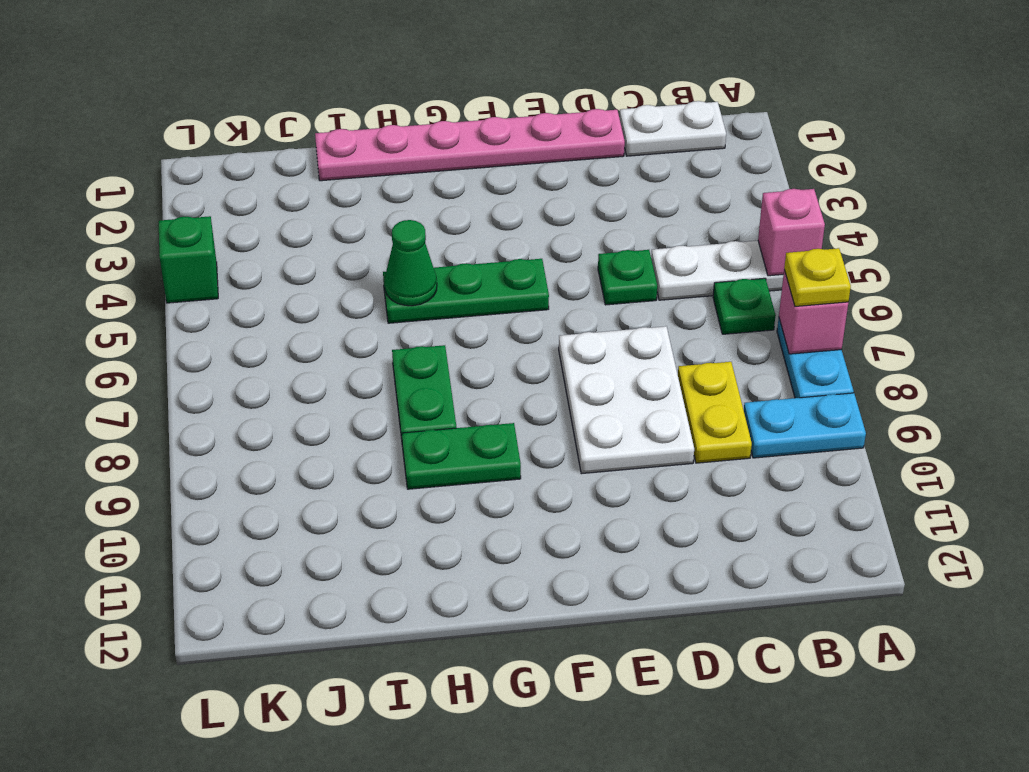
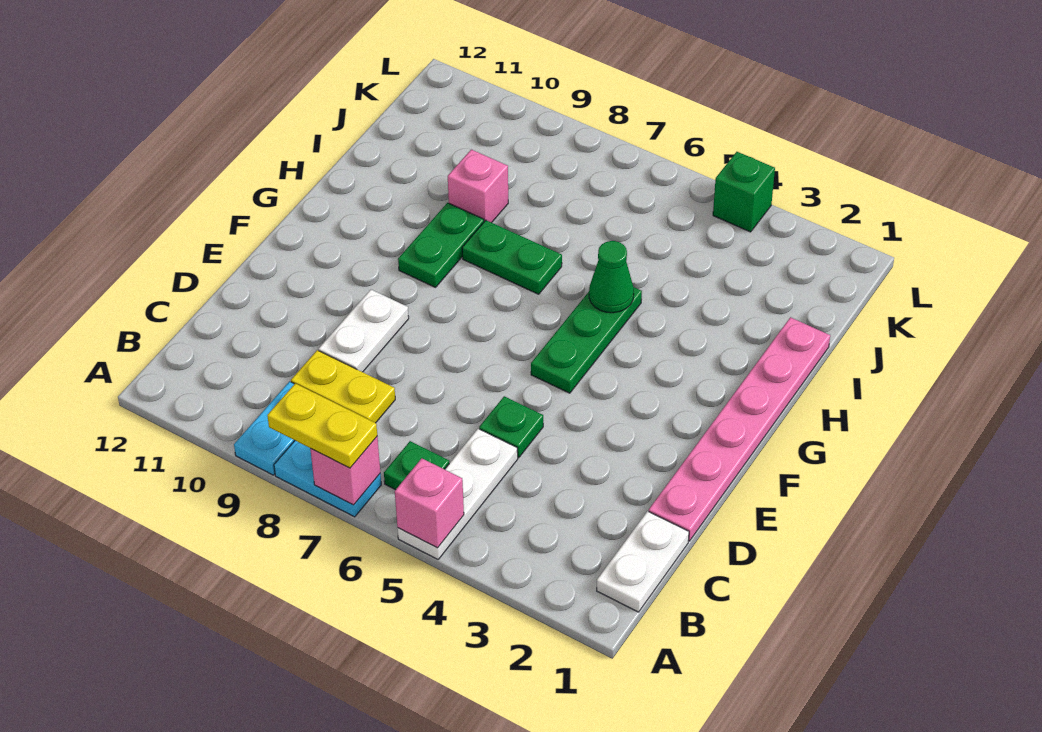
yellow plate A7 level 3 -> yellow plate A7:A8 level 3
white plate D7:E9 level 1 -> white plate D9:E9 level 1
none -> pink brick I9 level 1

